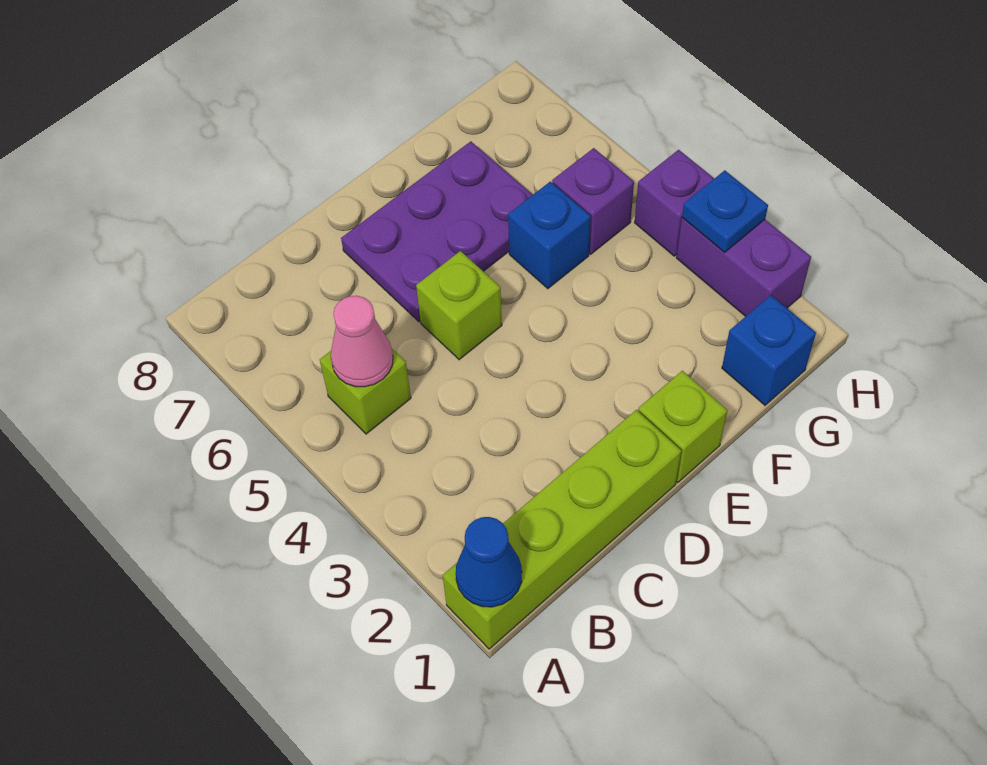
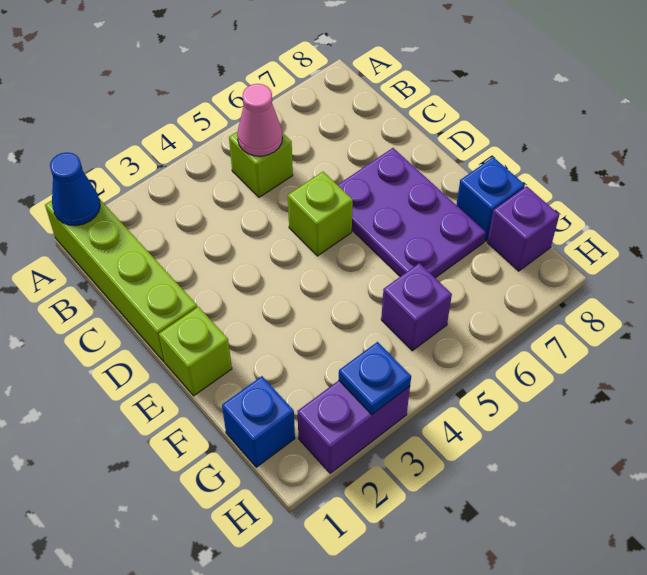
blue brick F5 level 1 -> blue brick F8 level 1
purple brick H4 level 1 -> purple brick G8 level 1

